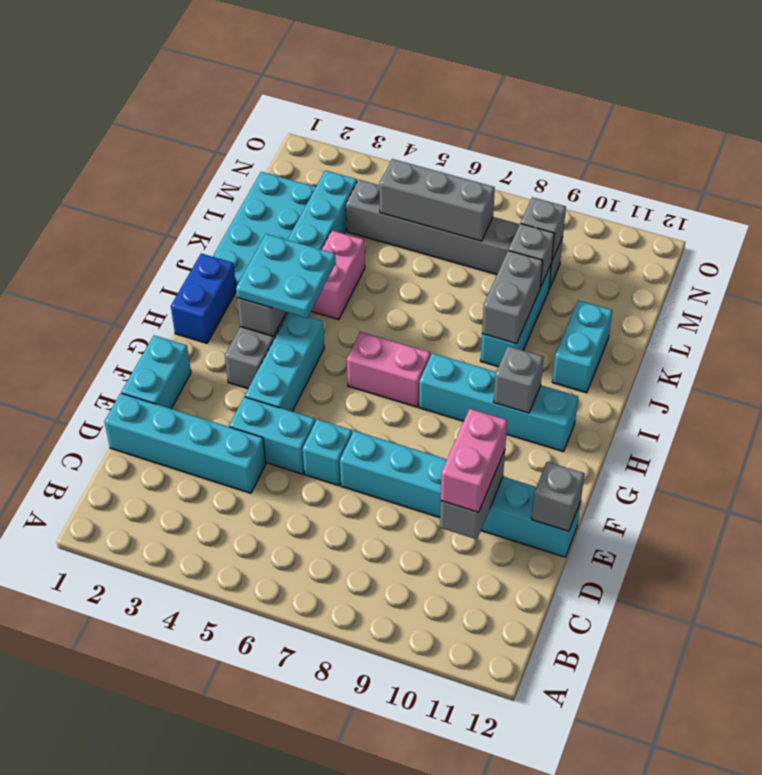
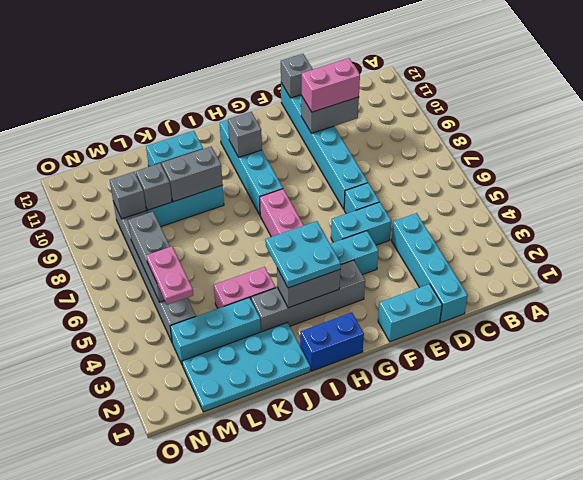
cyan brick E4:E5 level 1 -> cyan brick E5:F5 level 1
none -> pink plate M4:M5 level 3

